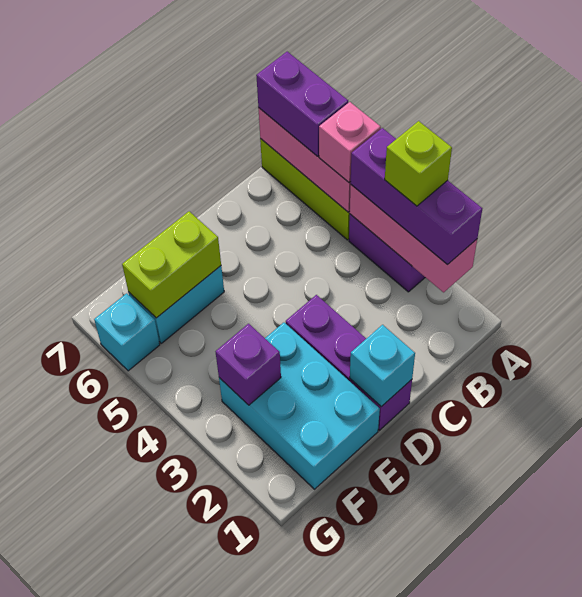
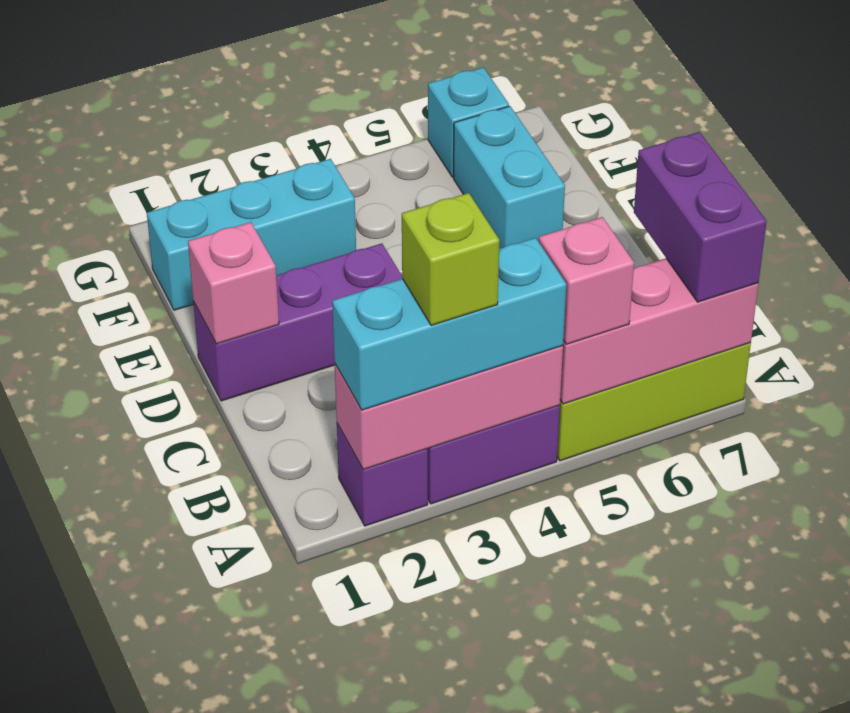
purple brick A2:A4 level 3 -> cyan brick A2:A4 level 3
purple brick A6:A7 level 3 -> purple brick A7:B7 level 3
cyan brick D1 level 2 -> pink brick D1 level 2
cyan brick E1:F3 level 1 -> cyan brick F1:F3 level 1
lime brick E6:F6 level 2 -> none
purple brick F3 level 2 -> purple brick A2 level 1

